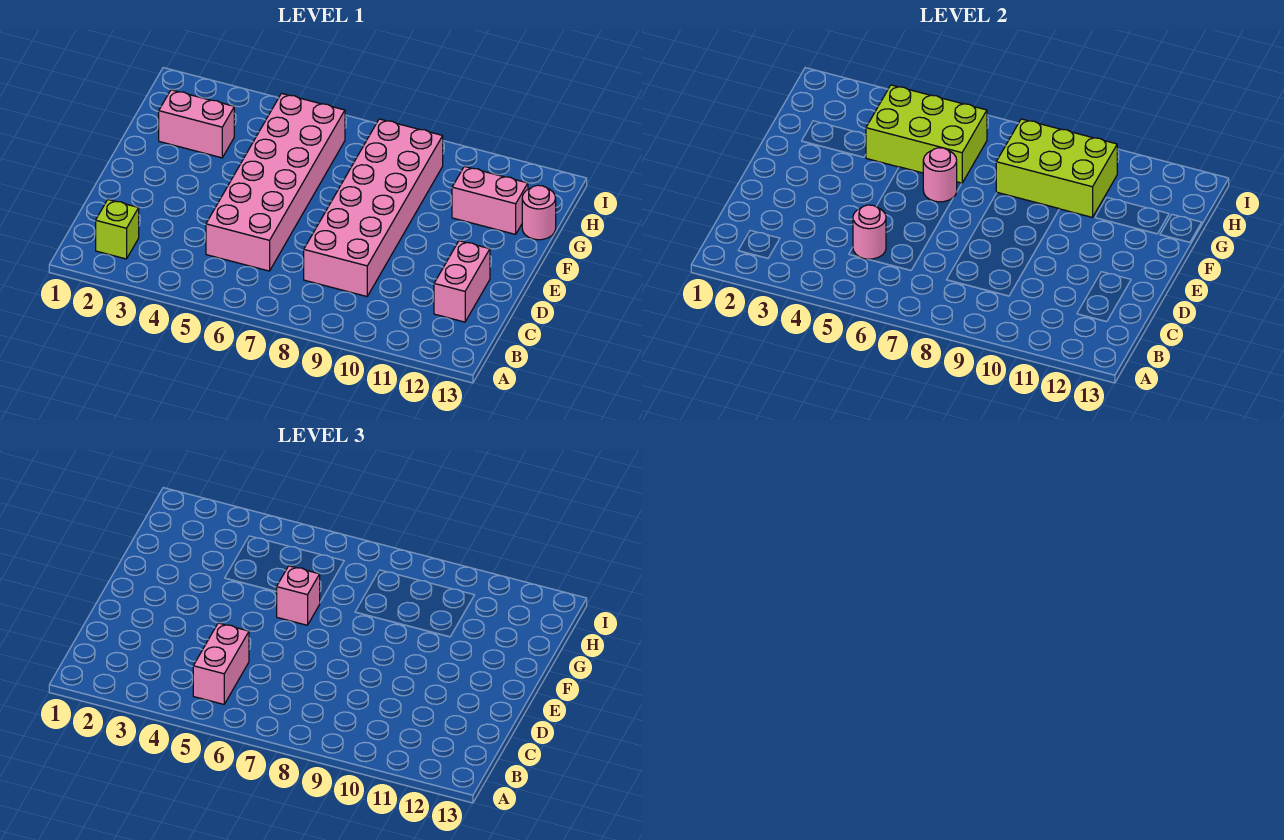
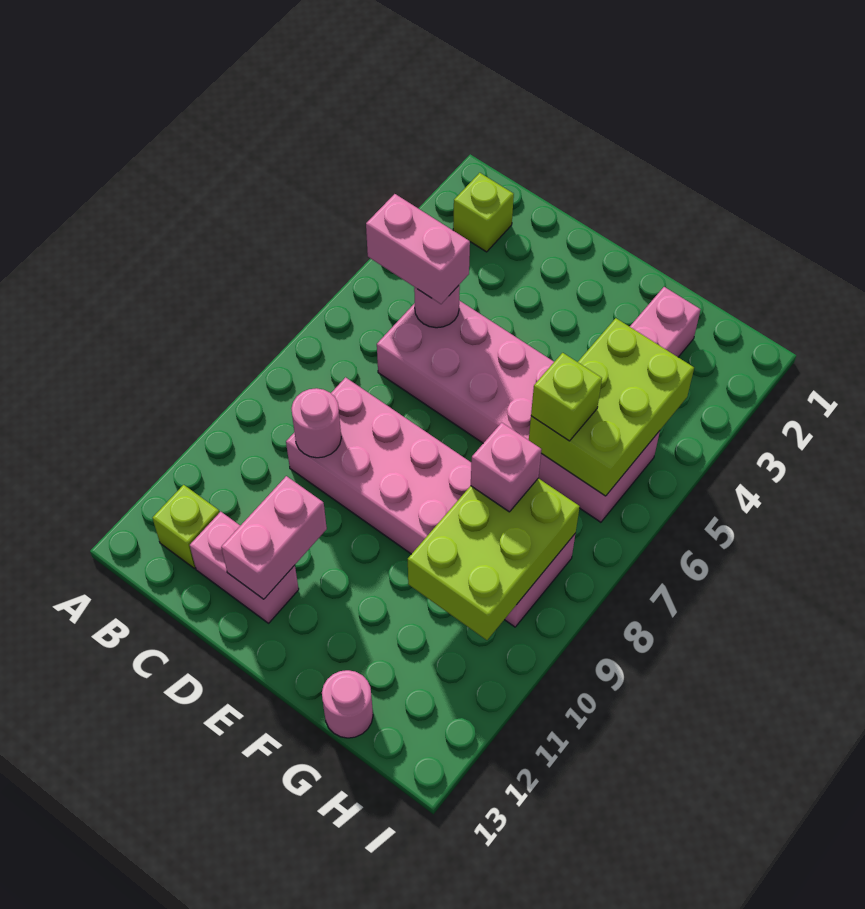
none -> lime brick B12 level 1
pink round brick F6 level 2 -> pink round brick C9 level 2
pink brick F6 level 3 -> pink brick G8 level 3
none -> lime brick G6 level 3
pink brick G11:G12 level 1 -> pink brick D11:D12 level 2

